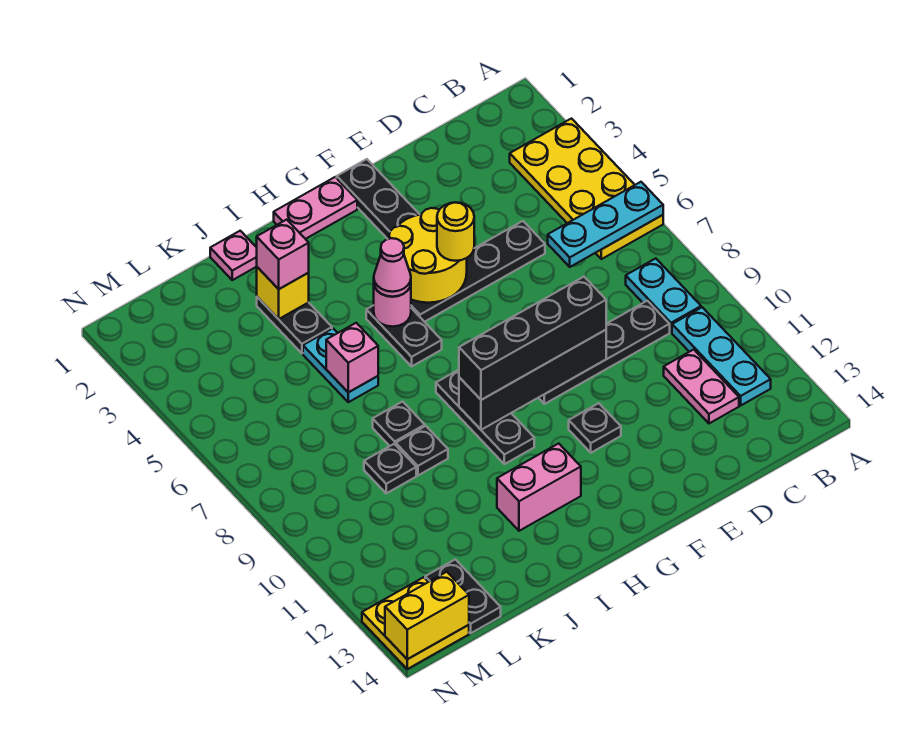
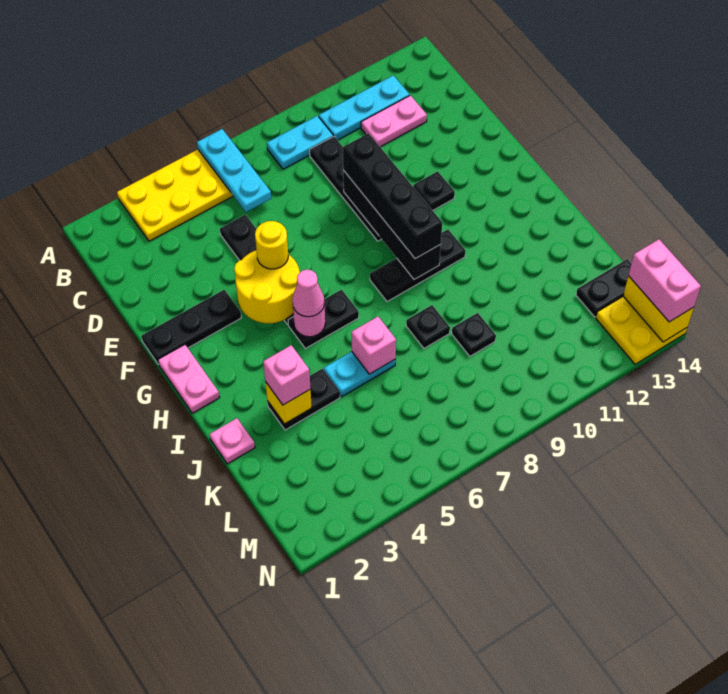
pink brick H12:I12 level 1 -> pink brick M14:N14 level 3
black plate J9 level 1 -> none

